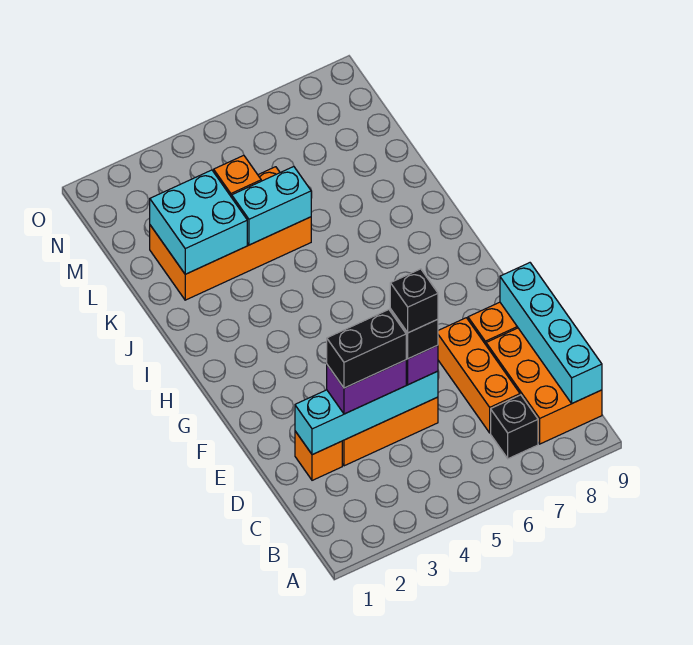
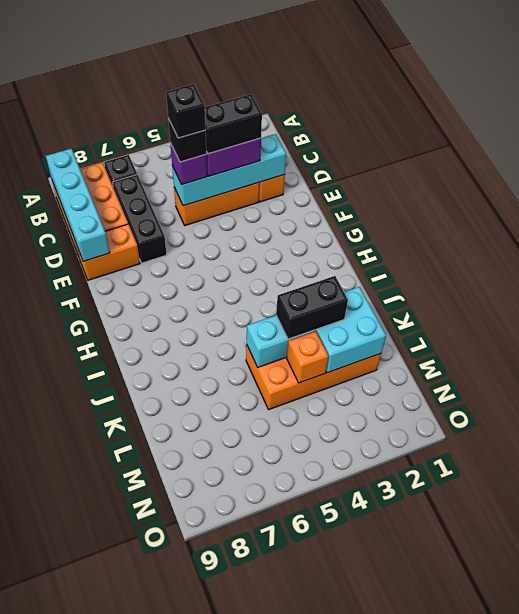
orange brick C7:E7 level 1 -> black brick C7:E7 level 1
none -> black brick K3:K4 level 3

